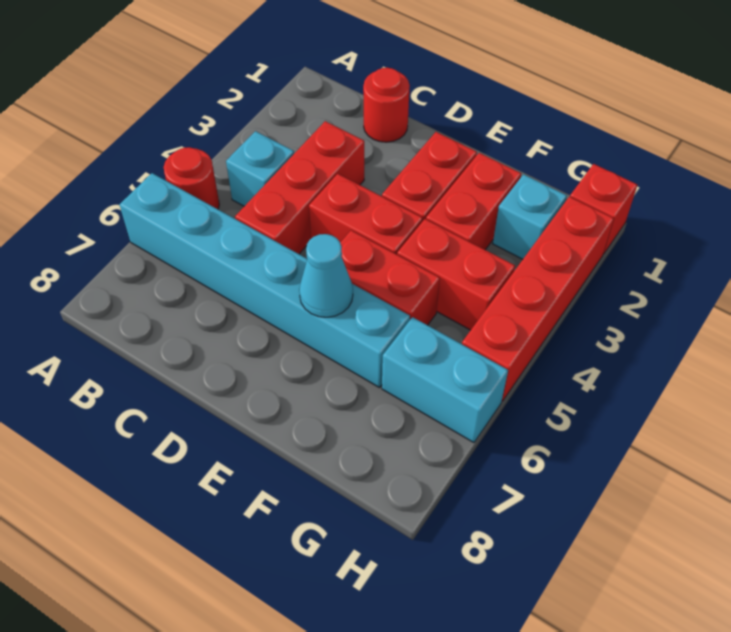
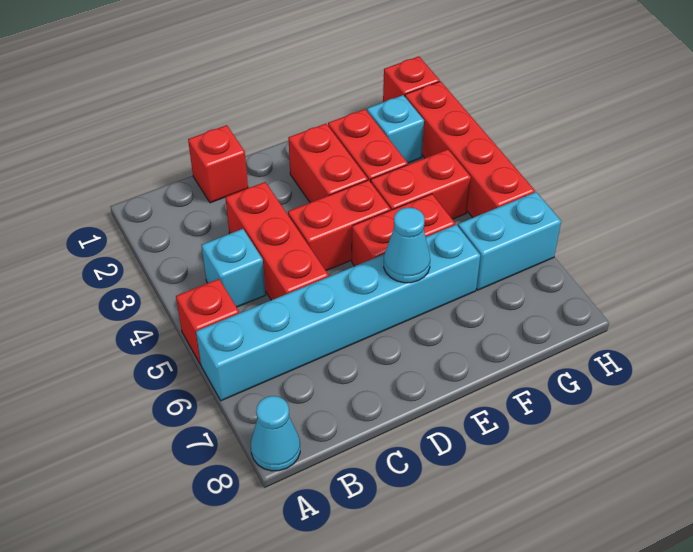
red round brick A5 level 1 -> red brick A5 level 1
none -> cyan cone A8 level 1
red round brick C1 level 1 -> red brick C1 level 1

